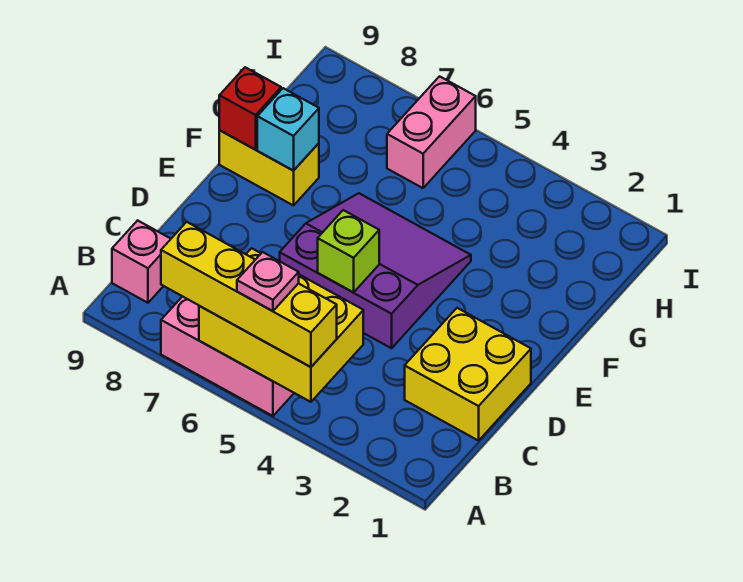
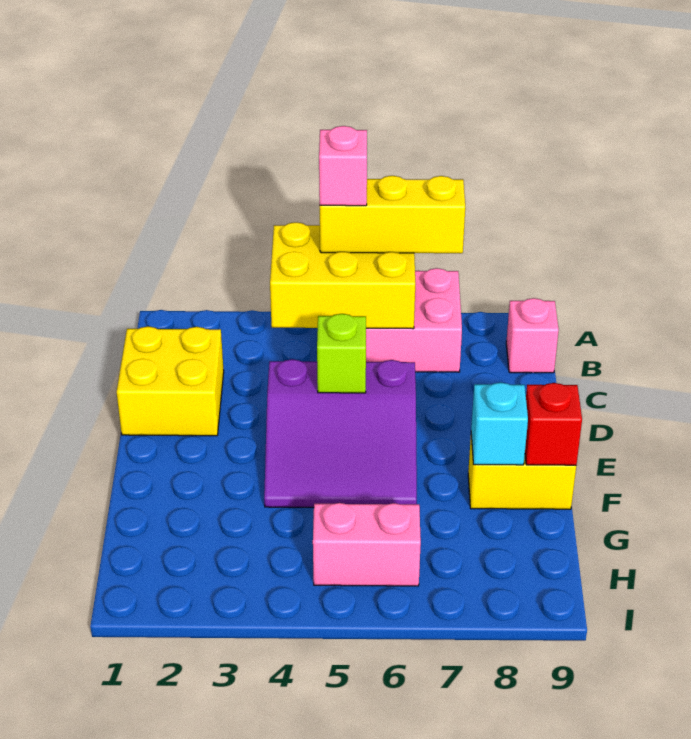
yellow brick A4:A7 level 3 -> yellow brick A5:A7 level 3
pink plate A5 level 4 -> pink brick A5 level 4
pink brick H6:I6 level 1 -> pink brick H5:H6 level 1

